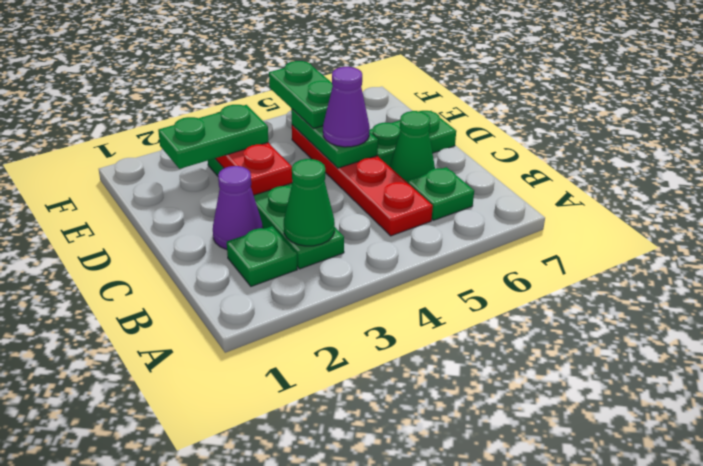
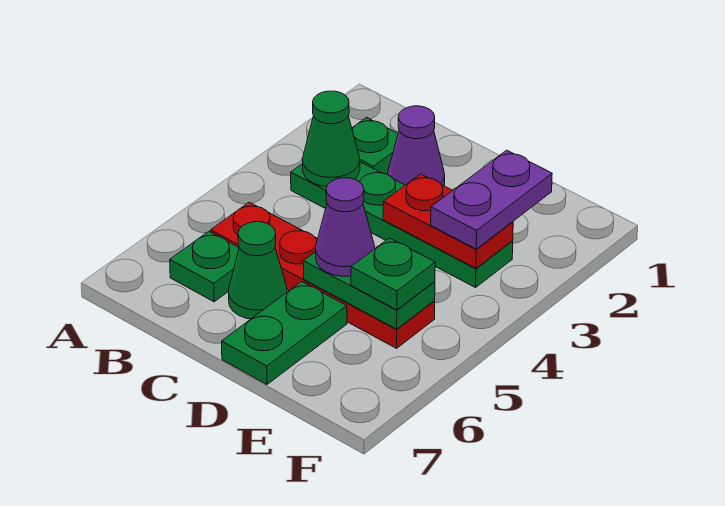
green plate E2:E3 level 3 -> purple plate E2:E3 level 3
green plate E5:F5 level 3 -> green plate E5 level 3

